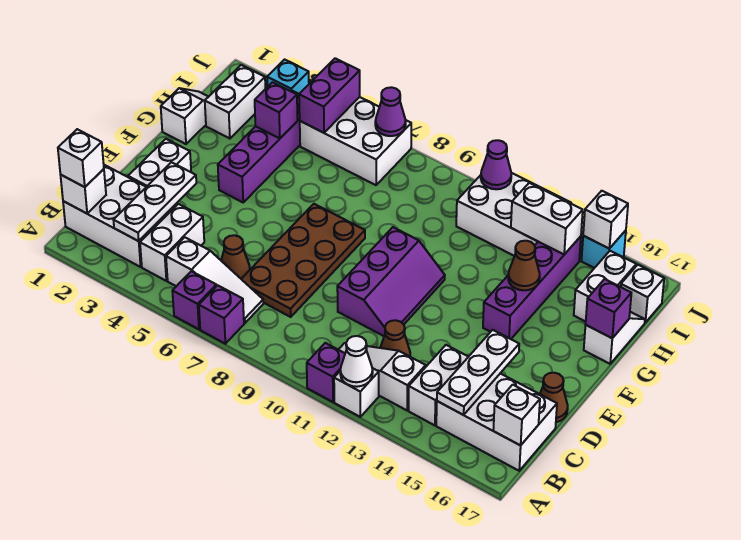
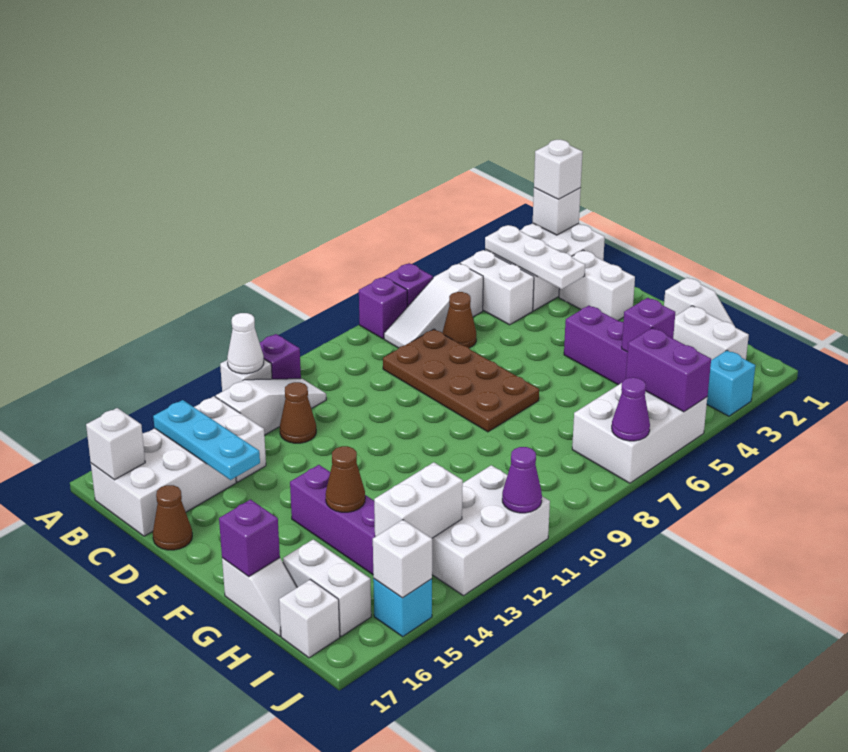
white plate B15:D15 level 2 -> cyan plate B15:D15 level 2
purple slope D10:F11 level 1 top 10 -> none

